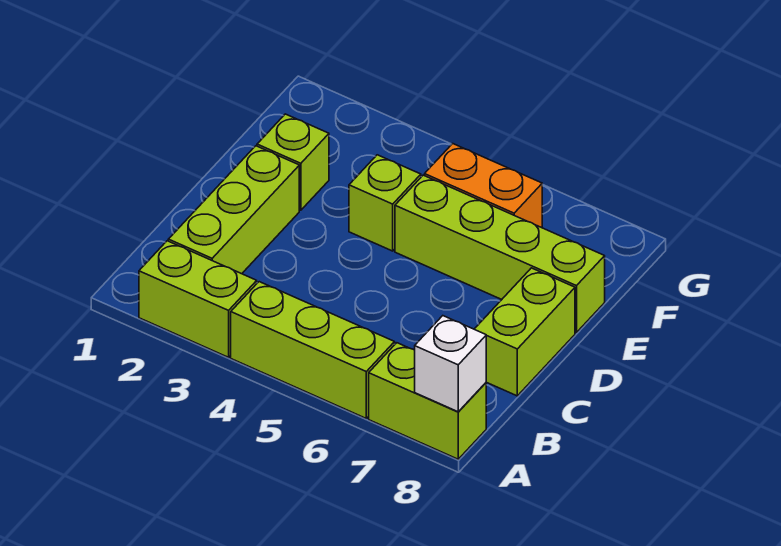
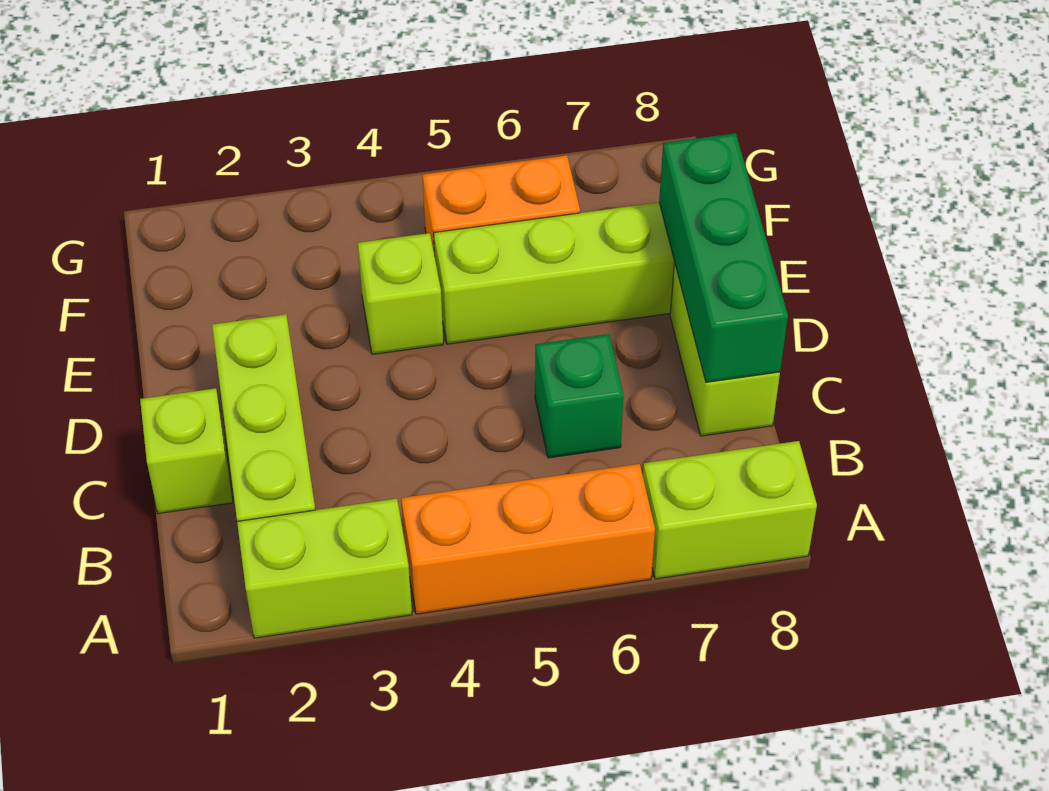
lime brick A4:A6 level 1 -> orange brick A4:A6 level 1
white brick A8 level 2 -> none
none -> green brick C6 level 1
none -> green brick C8:E8 level 2
lime brick E2 level 1 -> lime brick C1 level 1

